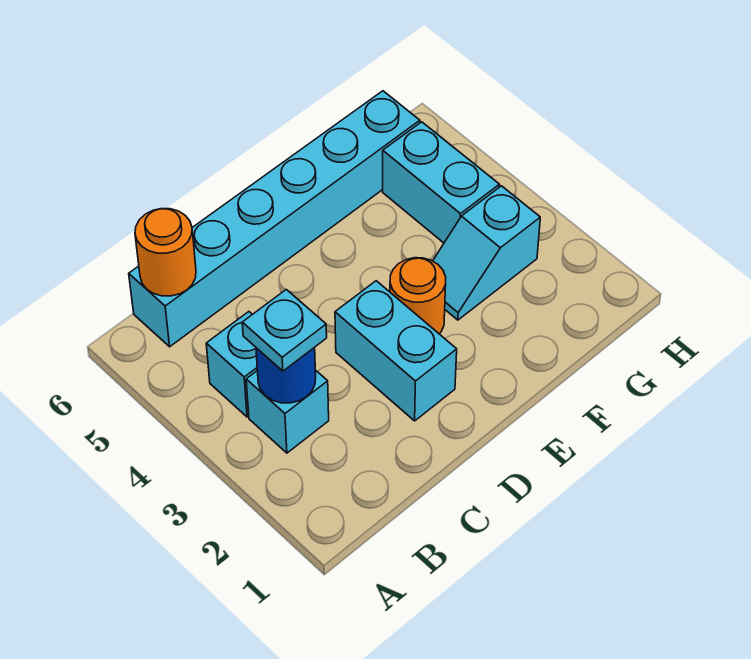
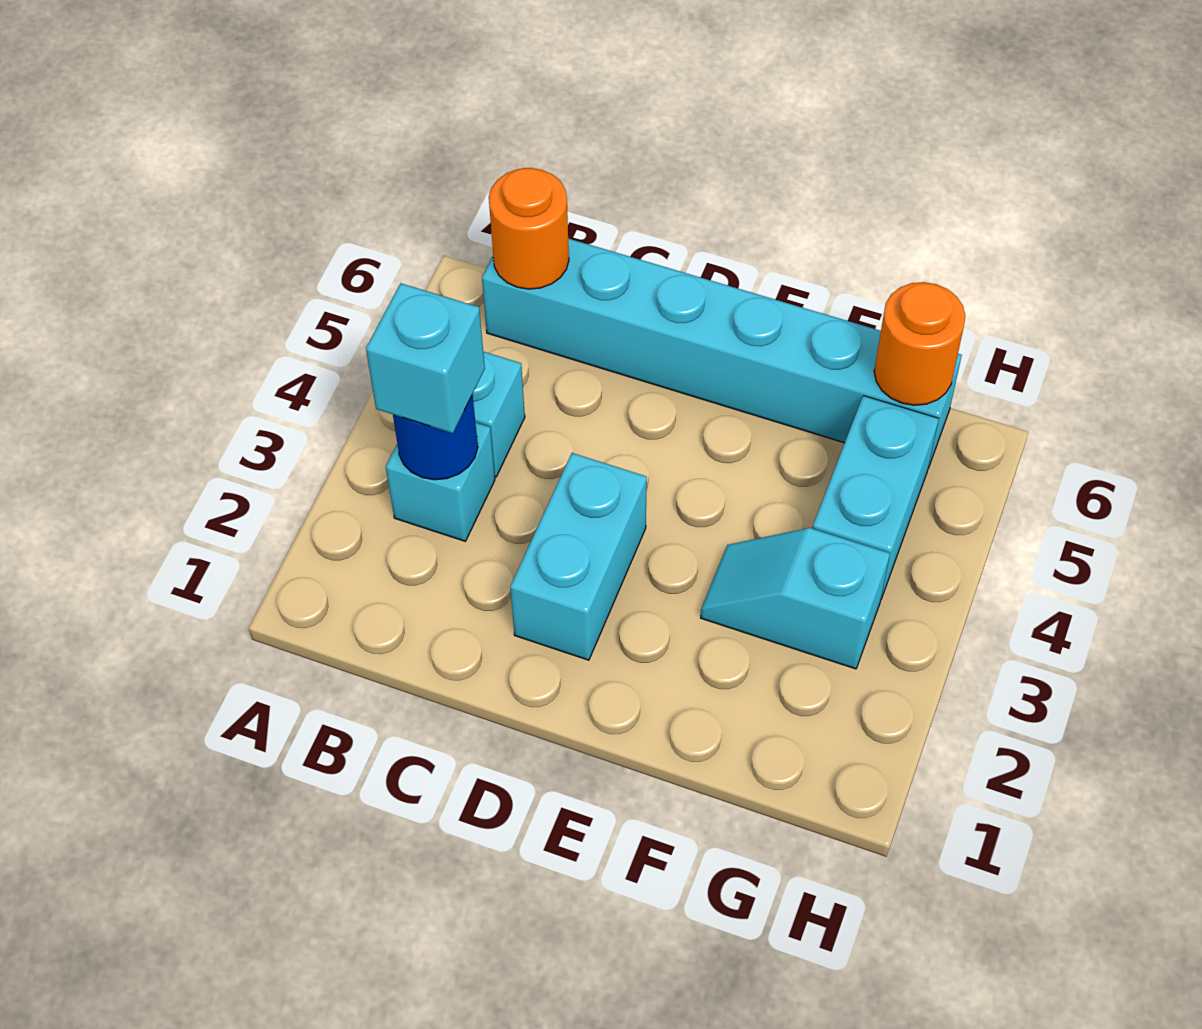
cyan plate B3 level 3 -> cyan brick B3 level 3
orange round brick E3 level 1 -> orange round brick G6 level 2

